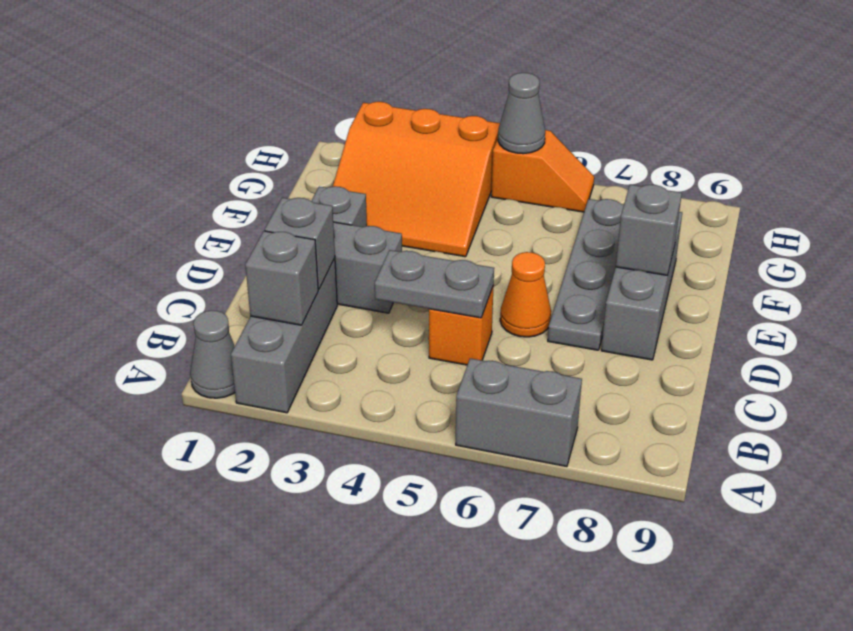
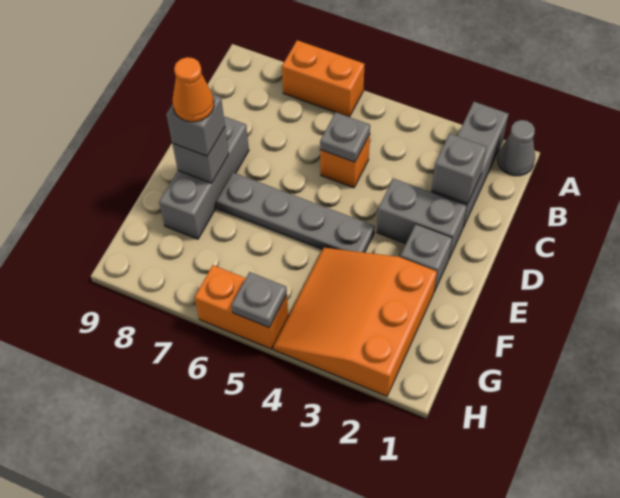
grey brick A6:A7 level 1 -> orange brick A6:A7 level 1
grey brick B2 level 2 -> grey brick E8 level 3
grey plate C4:C5 level 2 -> grey plate C5 level 2
orange cone D6 level 1 -> orange cone E8 level 4
grey plate D7:G7 level 1 -> grey plate E4:E7 level 1
orange slope F2:H4 level 1 top H -> orange slope F2:H4 level 1 top 2
orange slope H5:H6 level 1 top 5 -> orange brick H5:H6 level 1
grey cone H5 level 2 -> grey plate H5 level 2

